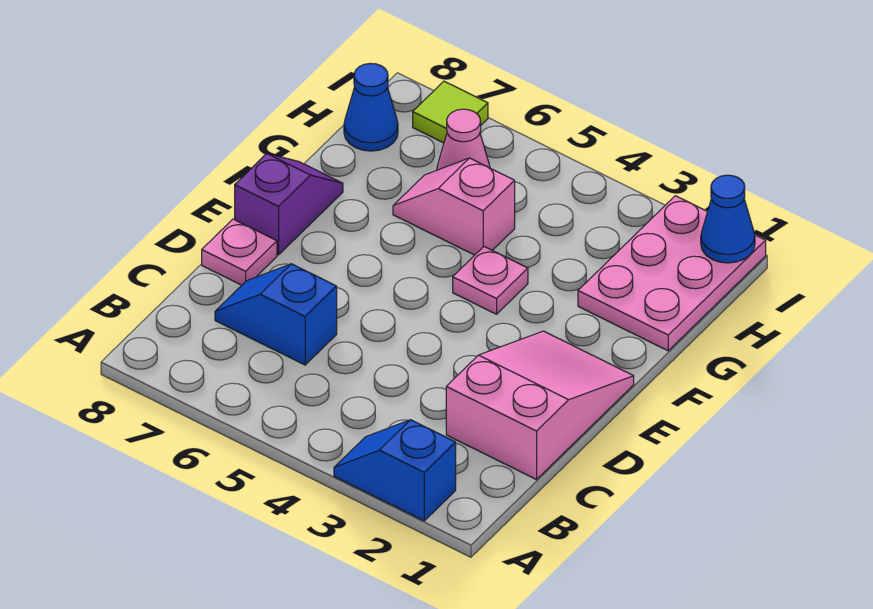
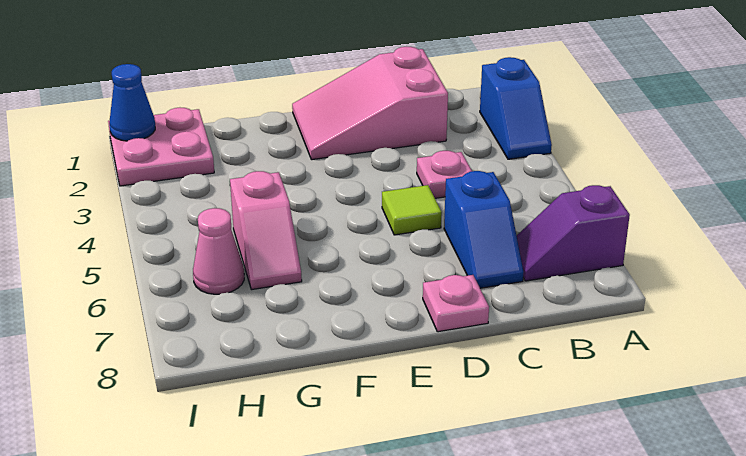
purple slope E8:F8 level 1 top E -> purple slope A7:B7 level 1 top A
pink plate F4 level 1 -> pink plate C4 level 1
pink plate G1:I2 level 1 -> pink plate H1:I2 level 1
blue cone H8 level 1 -> none
lime tile I7 level 1 -> lime tile D5 level 1

